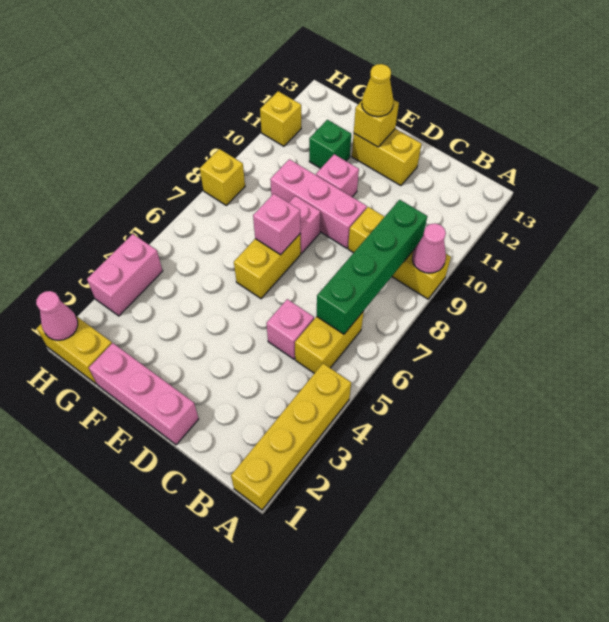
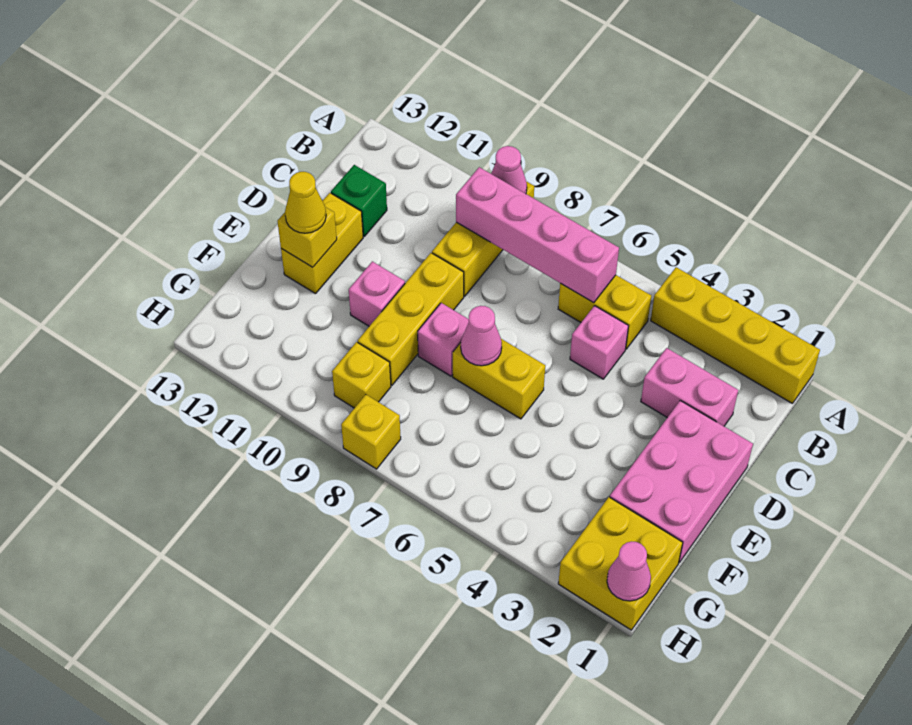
green brick B6:B9 level 2 -> pink brick B6:B9 level 2
pink brick D1:F1 level 1 -> pink brick D1:F2 level 1
pink brick D9:F9 level 1 -> yellow brick D9:F9 level 1
pink brick E7 level 2 -> pink cone E7 level 2
green brick F11 level 1 -> green brick C12 level 1
yellow brick G1:H1 level 1 -> yellow brick G1:H2 level 1
pink brick H3:H4 level 1 -> pink brick C2:C3 level 1
yellow brick H11 level 1 -> yellow brick G9 level 1

